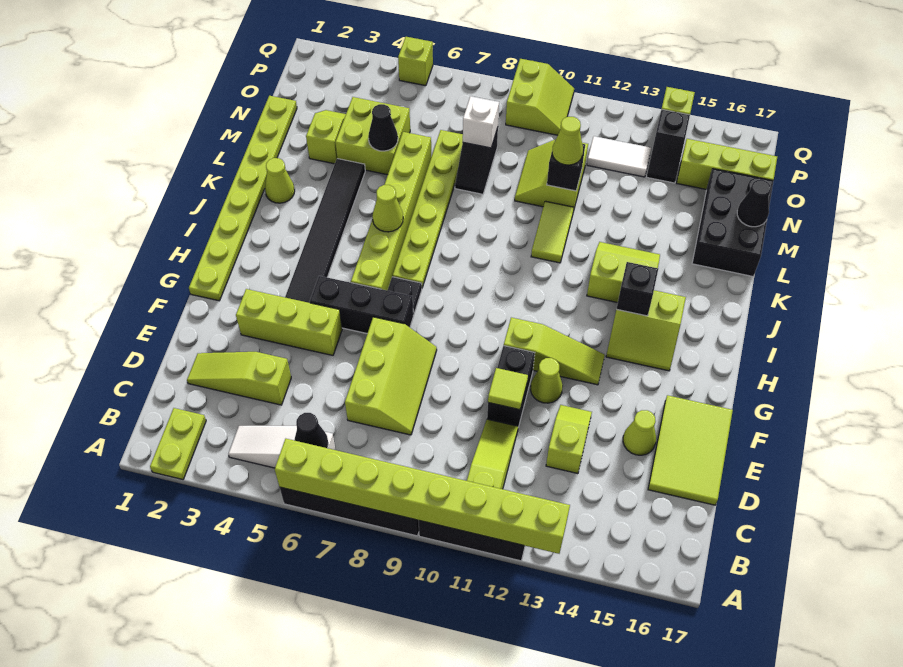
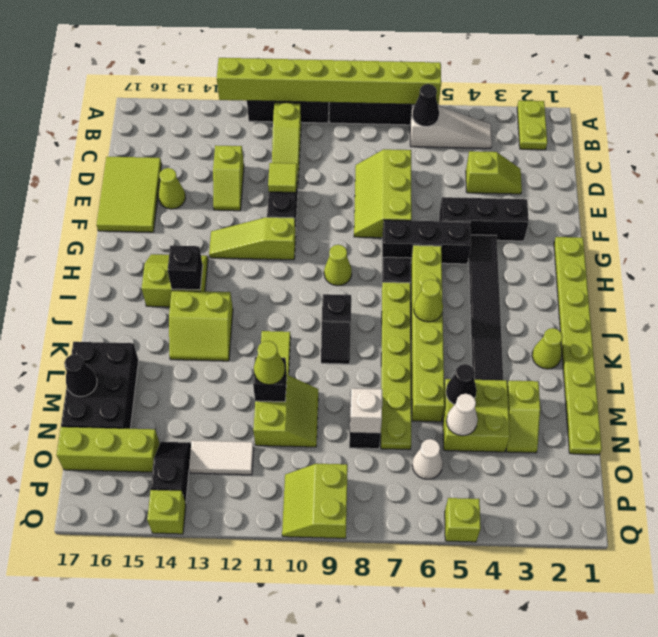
lime slope D2:D4 level 1 top 4 -> lime slope D3:D4 level 1 top 4
lime brick F3:F5 level 1 -> black brick F3:F5 level 1
lime cone F12 level 1 -> lime cone H9 level 1
none -> black slope J9:K9 level 1 top J
none -> white cone N5 level 2
none -> white cone O6 level 1

